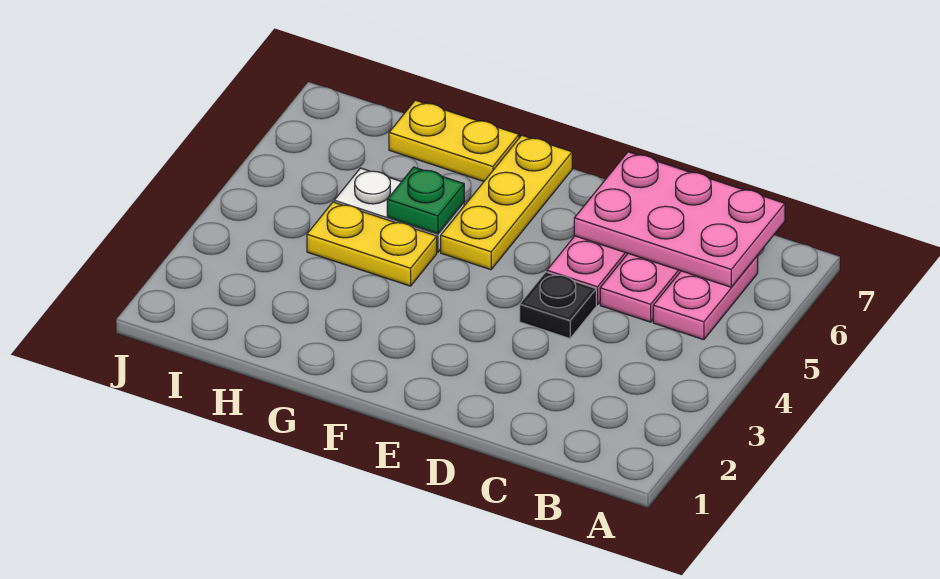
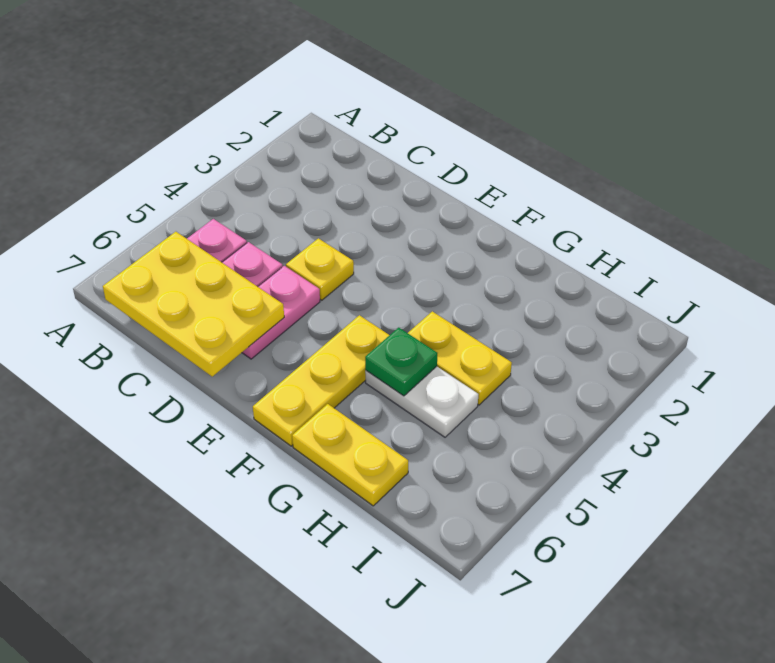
pink plate B6:D7 level 2 -> yellow plate B6:D7 level 2
black plate D4 level 1 -> yellow plate D4 level 1

